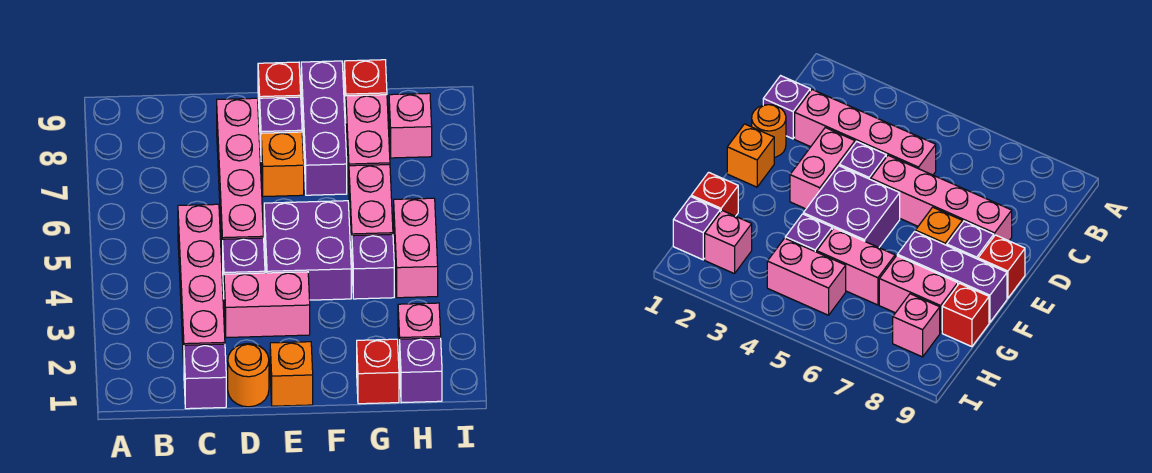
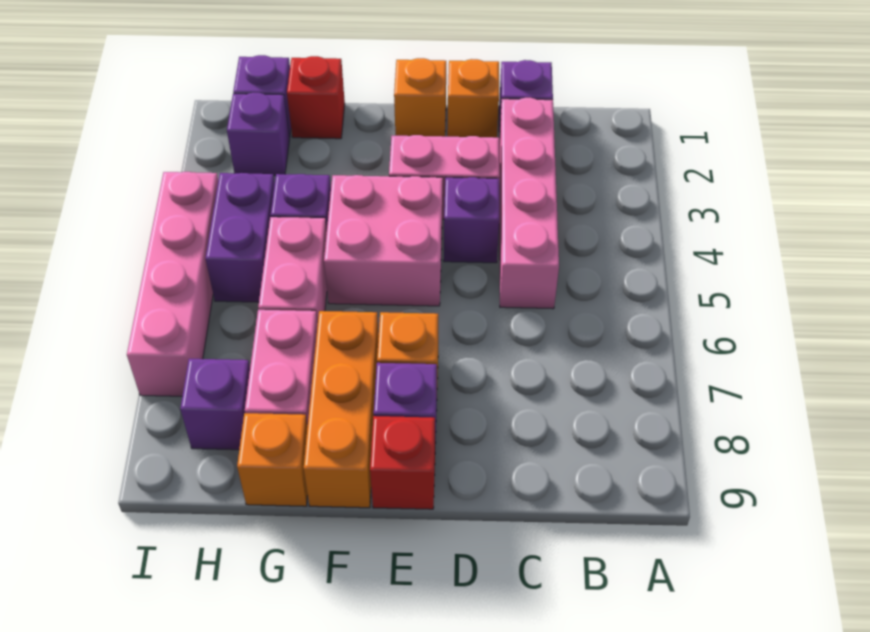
orange round brick D1 level 1 -> orange brick D1 level 1
pink brick D5:D8 level 1 -> pink brick I4:I7 level 1
purple brick E4:F5 level 1 -> pink brick E4:F5 level 1
purple brick F7:F9 level 1 -> orange brick F7:F9 level 1
red brick G9 level 1 -> orange brick G9 level 1
pink brick H2 level 1 -> purple brick H2 level 1
pink brick H4:H5 level 1 -> purple brick H4:H5 level 1
pink brick H8 level 1 -> purple brick H8 level 1

